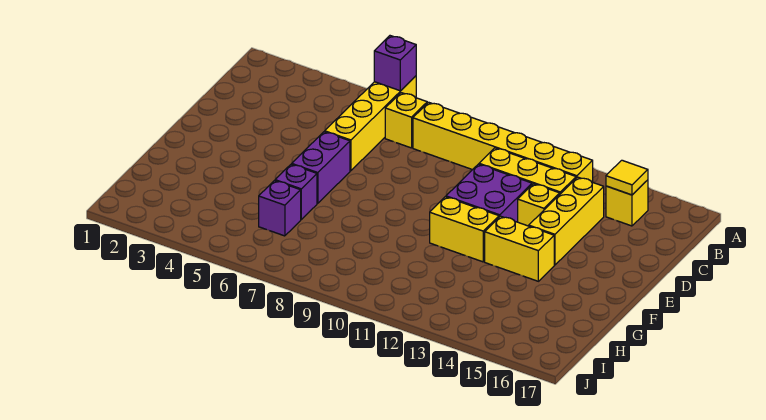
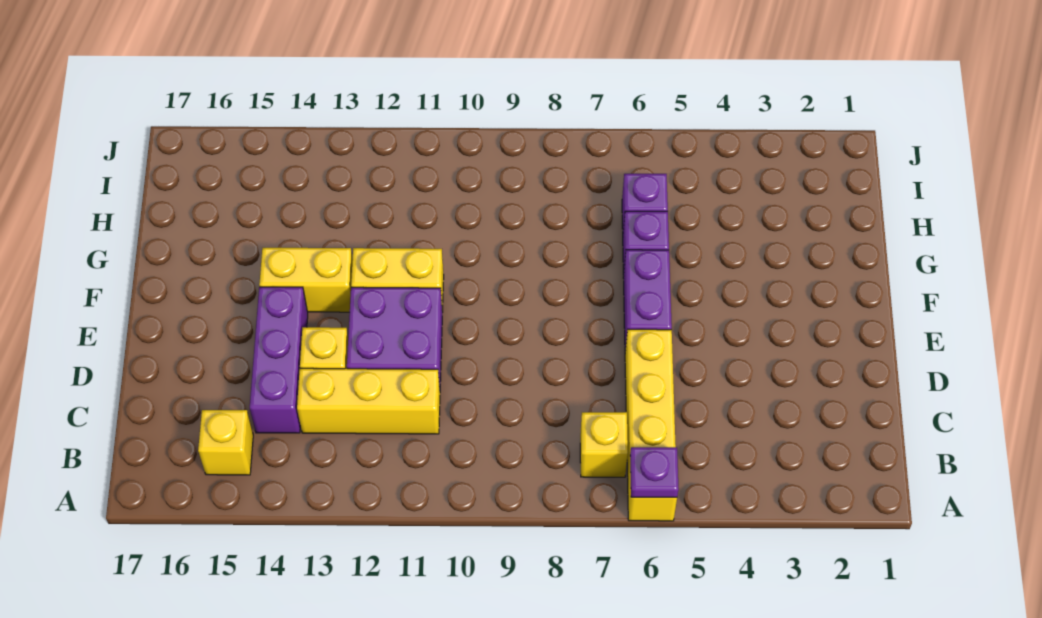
purple brick A6 level 2 -> purple plate A6 level 2
yellow brick B8:B13 level 1 -> none
yellow tile B15 level 2 -> none
yellow brick C14:E14 level 1 -> purple brick C14:E14 level 1

